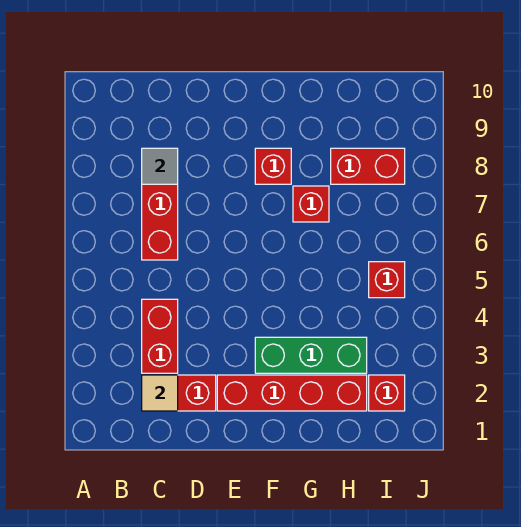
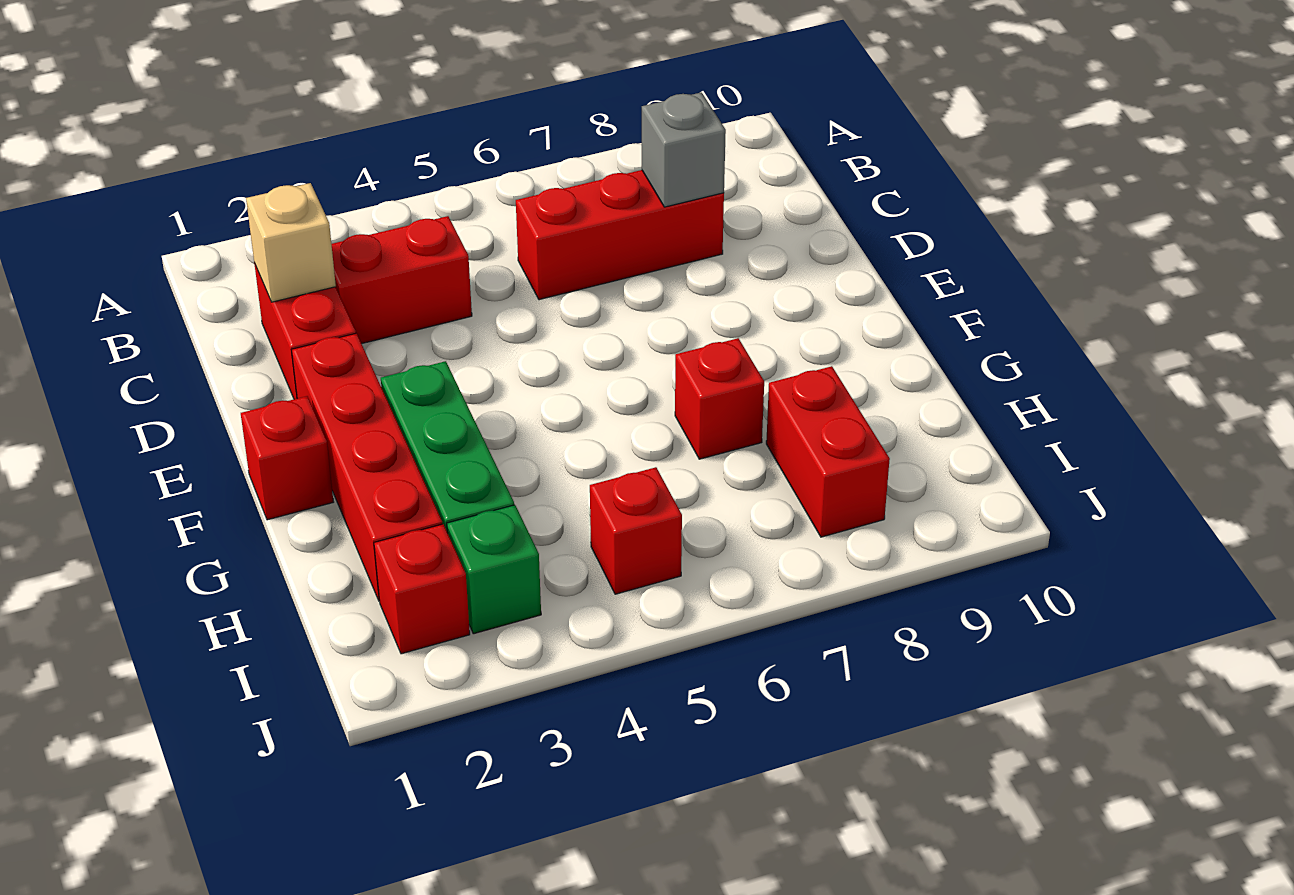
tan tile C2 level 2 -> tan brick C2 level 2
grey tile C8 level 2 -> grey brick C8 level 2
red brick F8 level 1 -> red brick F1 level 1
none -> green brick I3 level 1

